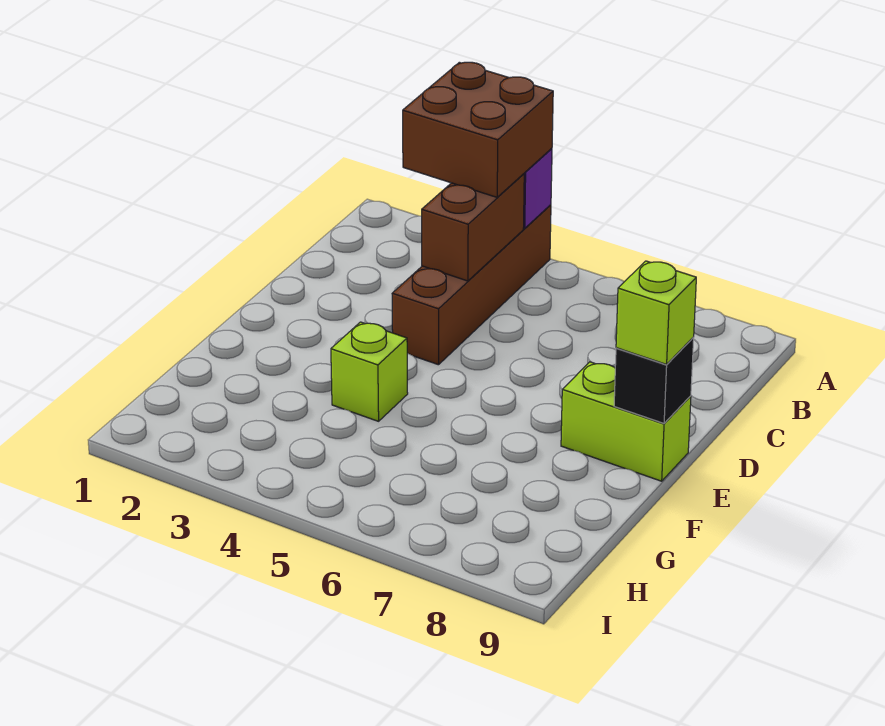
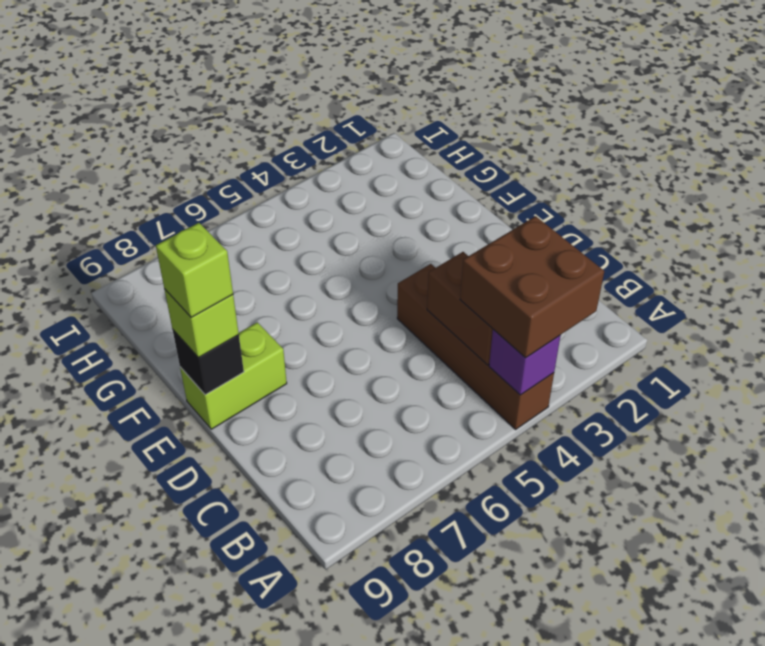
lime brick F4 level 1 -> lime brick E9 level 4

